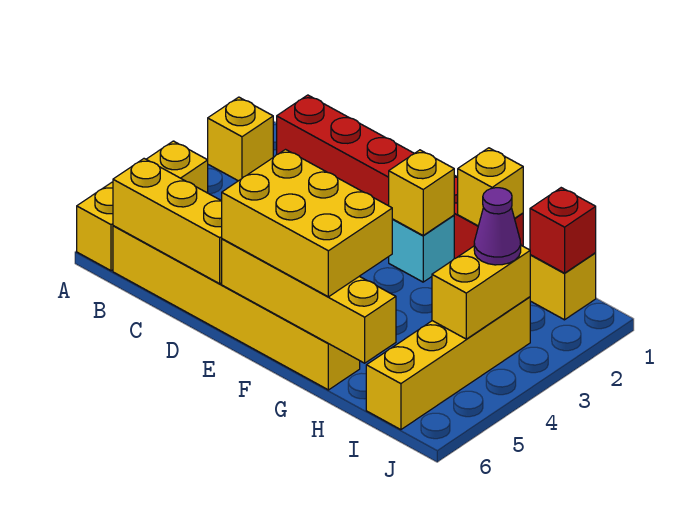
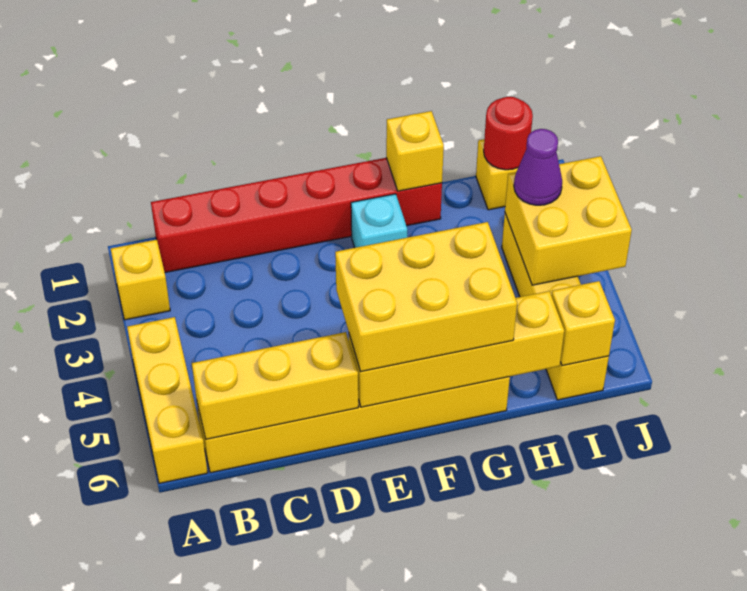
yellow brick F2 level 2 -> yellow brick I6 level 2
red brick I1 level 2 -> red round brick I1 level 2
yellow brick I3:I4 level 2 -> yellow brick I3:J4 level 2

